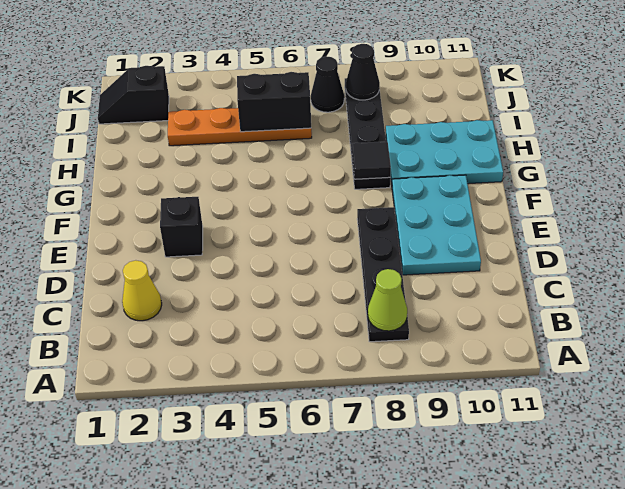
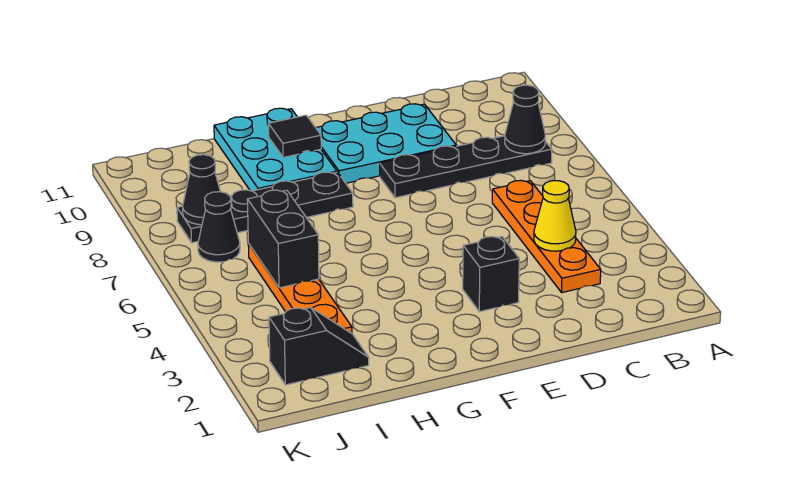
lime cone B8 level 2 -> black cone B8 level 2
yellow cone C2 level 1 -> yellow cone C4 level 2
none -> orange plate C3:C6 level 1
black tile G8 level 2 -> black tile G10 level 2
black slope J1:J2 level 1 top 2 -> black slope I2:J2 level 1 top J

